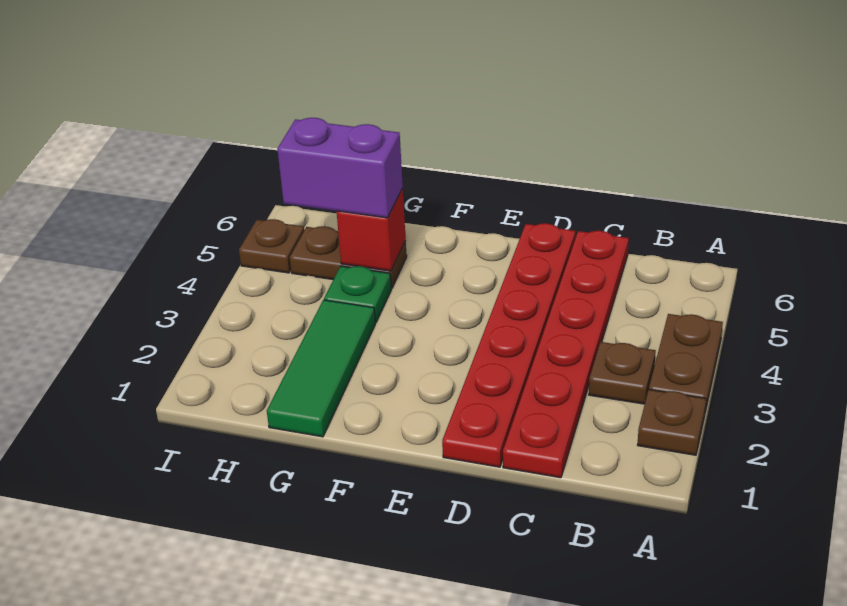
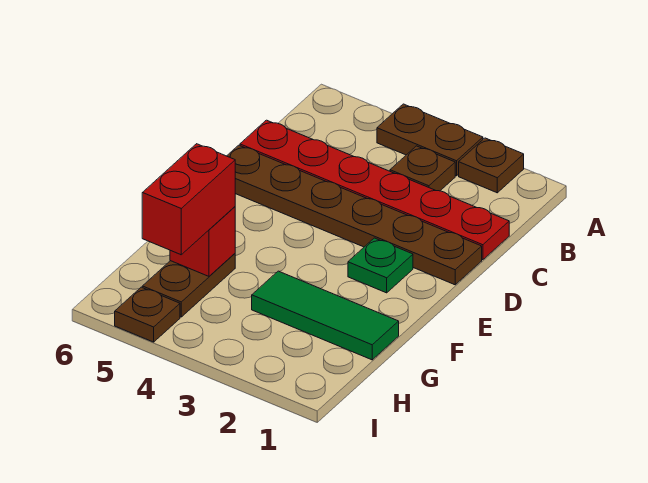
red plate D1:D6 level 1 -> brown plate D1:D6 level 1
green plate G4 level 1 -> green plate E2 level 1
purple brick G5:H5 level 3 -> red brick G5:H5 level 3

